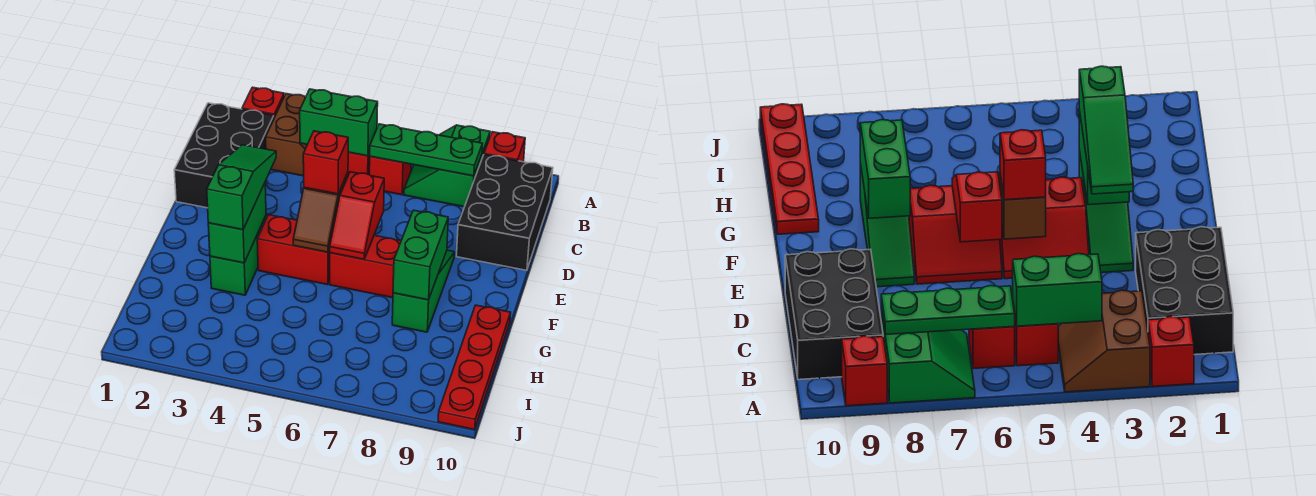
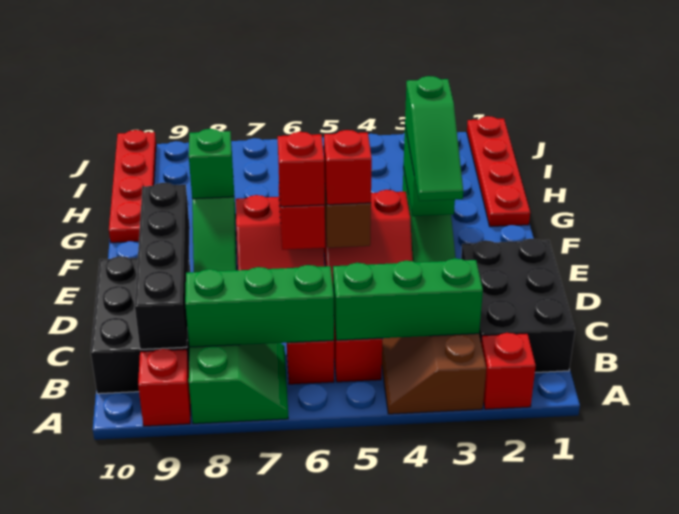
green brick B4:B5 level 2 -> green brick B3:B5 level 2
green plate B6:B8 level 2 -> green brick B6:B8 level 2
none -> black brick B9:E9 level 2
none -> red brick E6 level 3
green brick F8:G8 level 2 -> green brick G8 level 2
none -> red plate G1:J1 level 1

